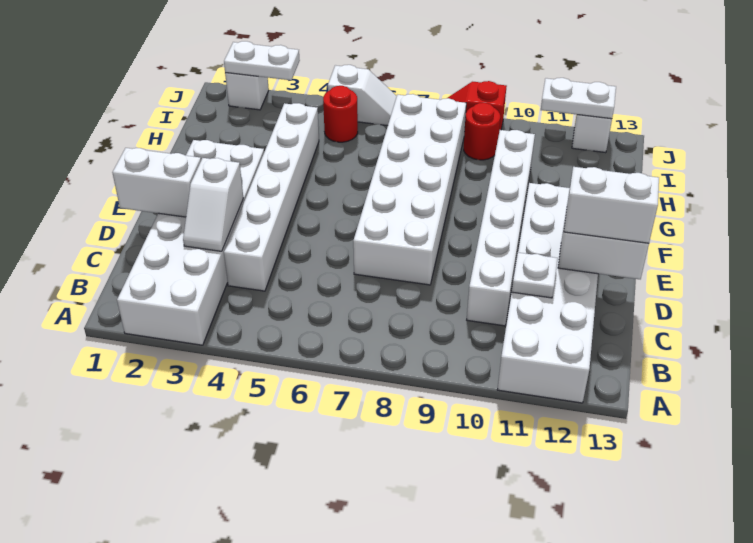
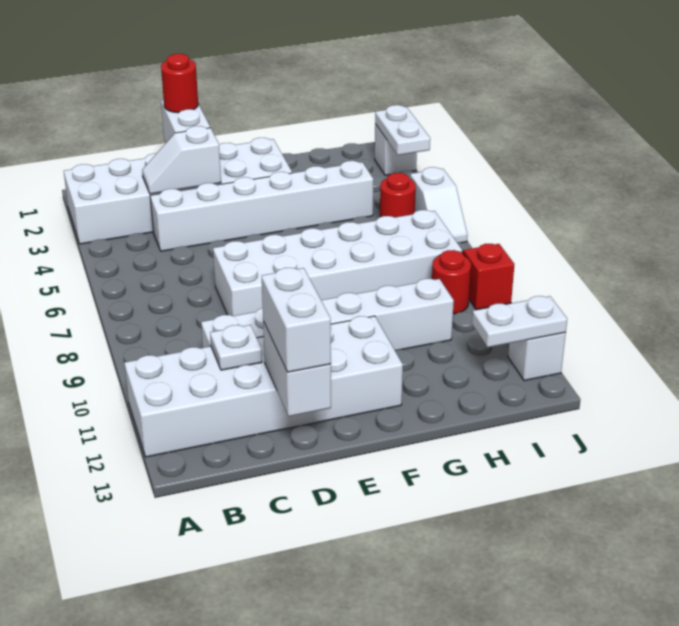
none -> red round brick D1 level 3
white plate J11:J12 level 2 -> white plate I12:J12 level 2

